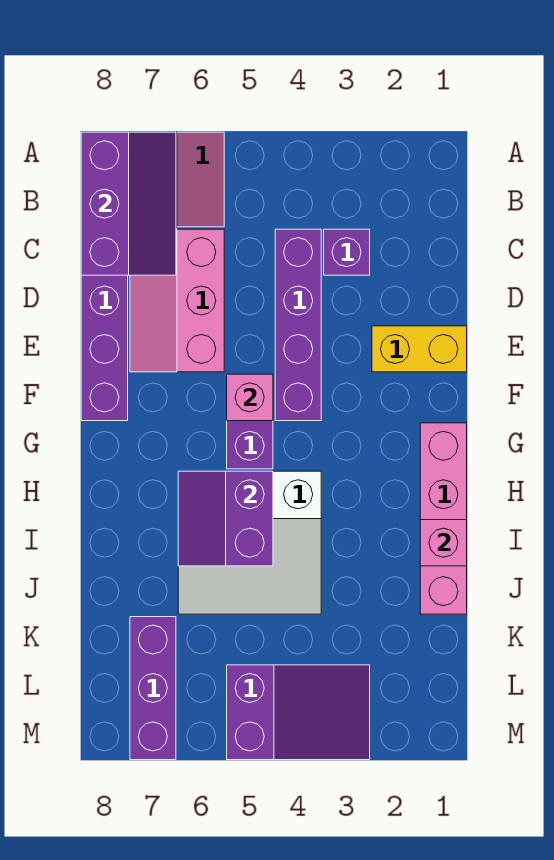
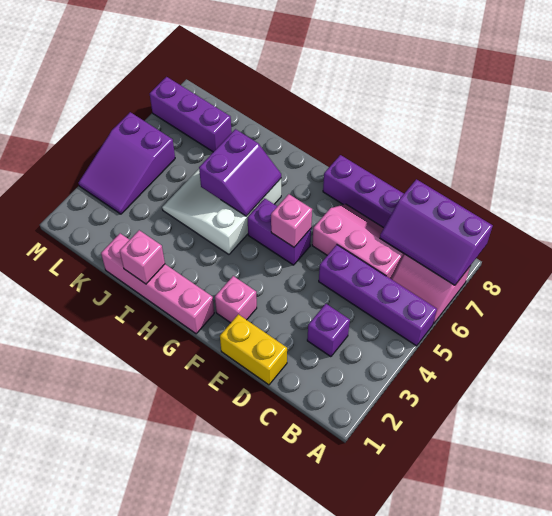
purple brick C4:F4 level 1 -> purple brick A5:D5 level 1
yellow brick E1:E2 level 1 -> yellow brick D1:E1 level 1
none -> pink brick F2 level 1
purple slope H5:I6 level 2 top 5 -> purple slope H5:I6 level 2 top I

